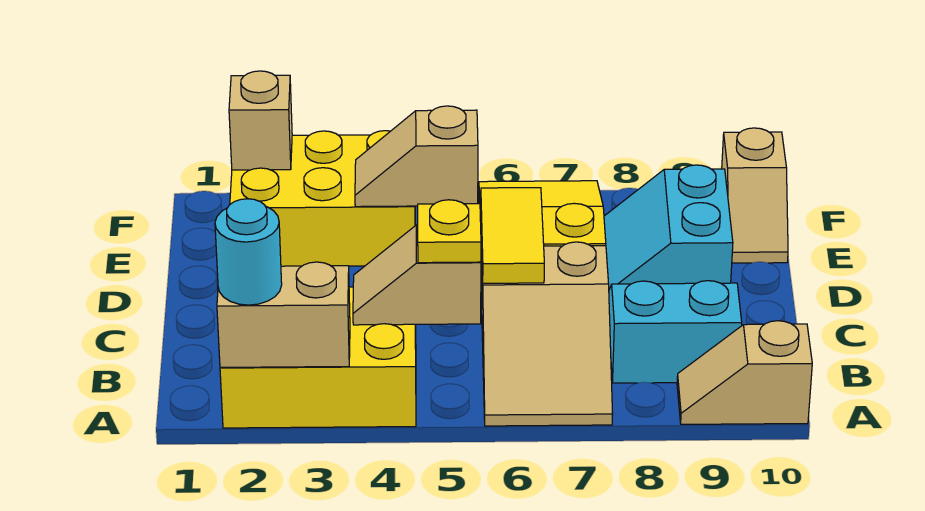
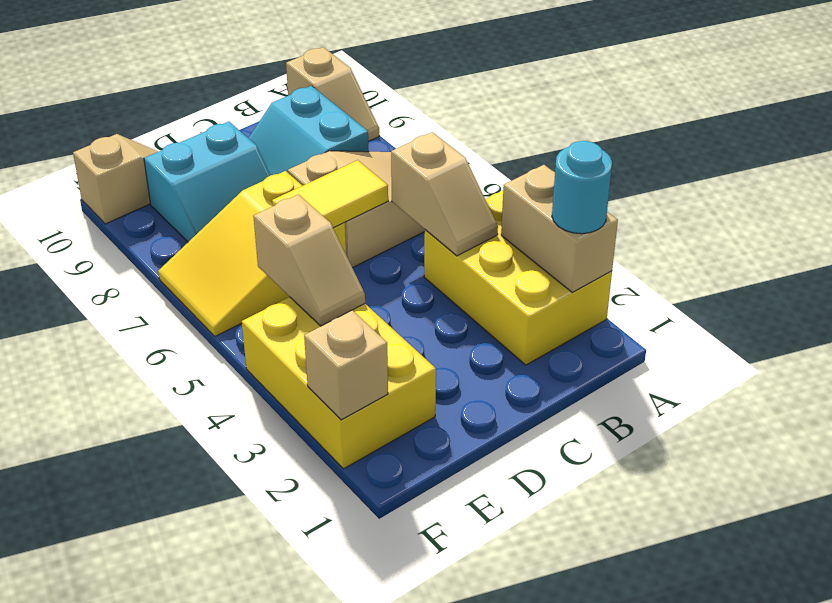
yellow plate B5 level 3 -> none

